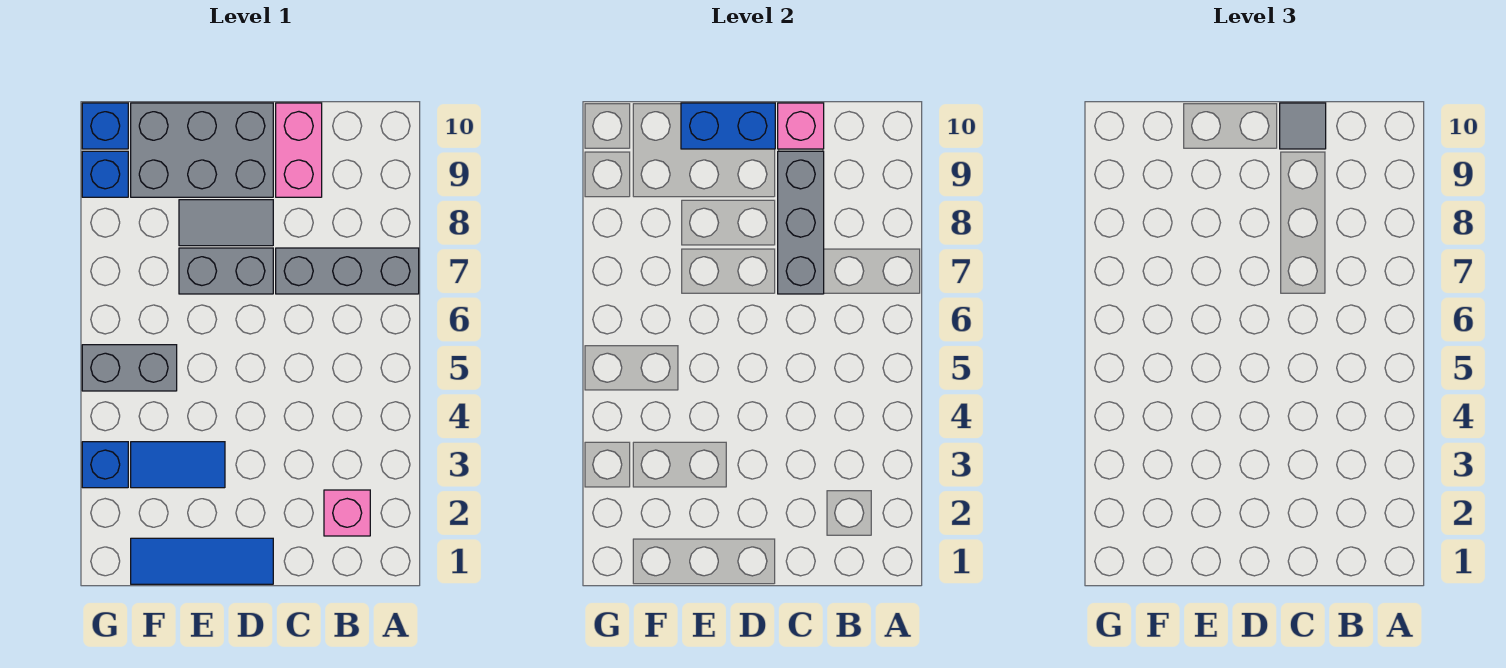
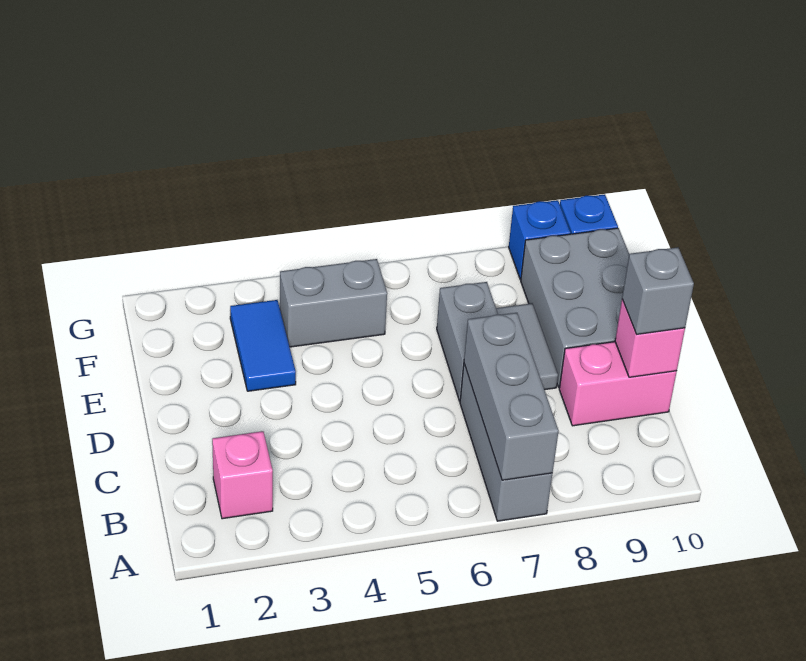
grey brick C7:C9 level 2 -> grey brick A7:C7 level 2
grey tile C10 level 3 -> grey brick C10 level 3
blue tile D1:F1 level 1 -> none
blue brick D10:E10 level 2 -> none
grey brick F5:G5 level 1 -> grey brick F4:F5 level 1
blue brick G3 level 1 -> none

